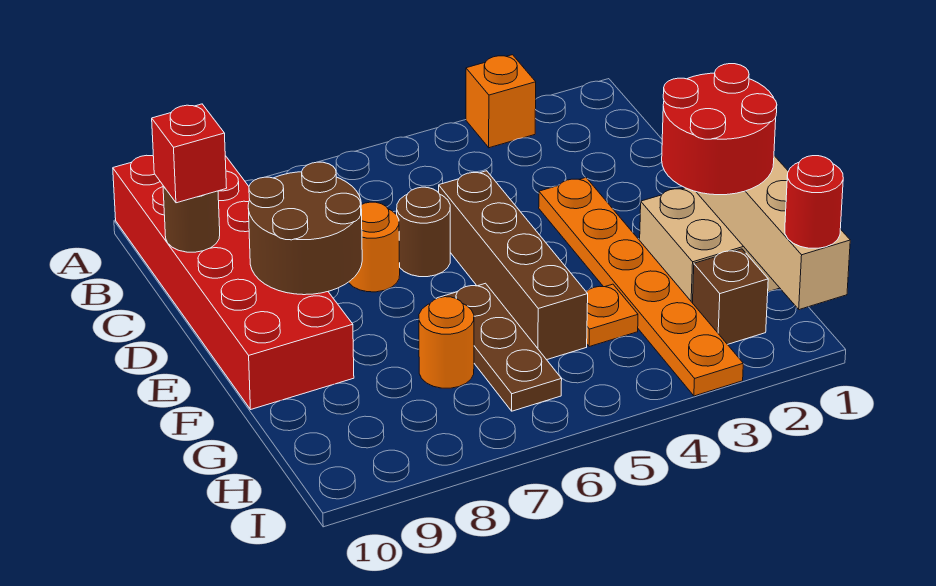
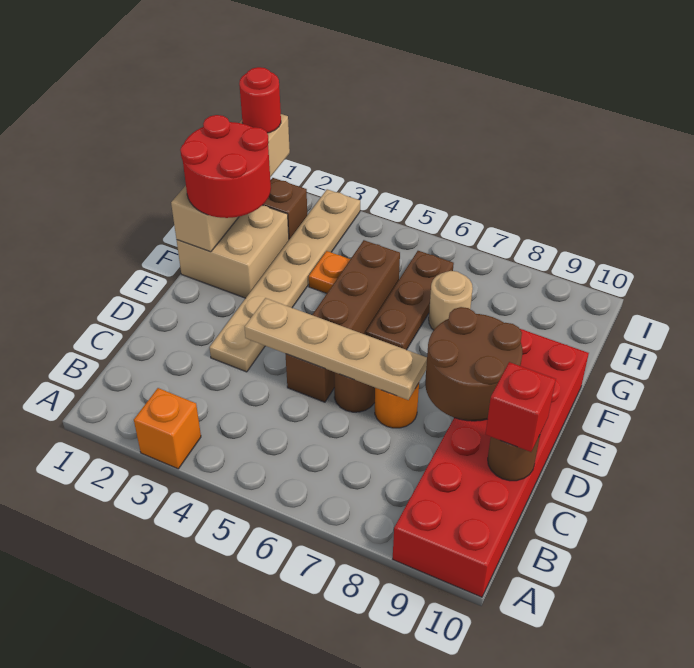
orange plate D3:I3 level 1 -> tan plate D3:I3 level 1
none -> tan plate D4:D7 level 2
orange round brick G7 level 1 -> tan round brick G7 level 1

